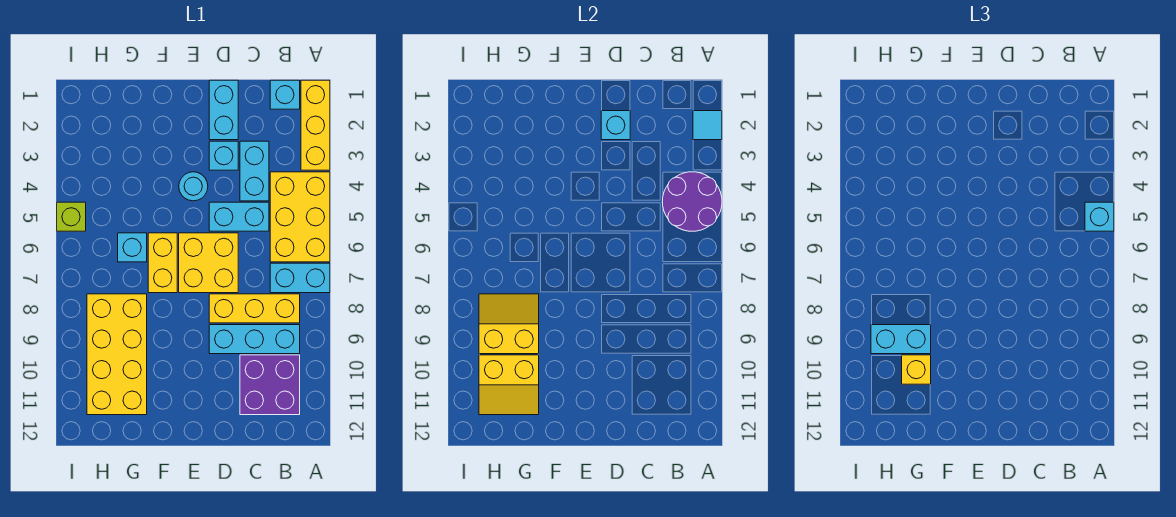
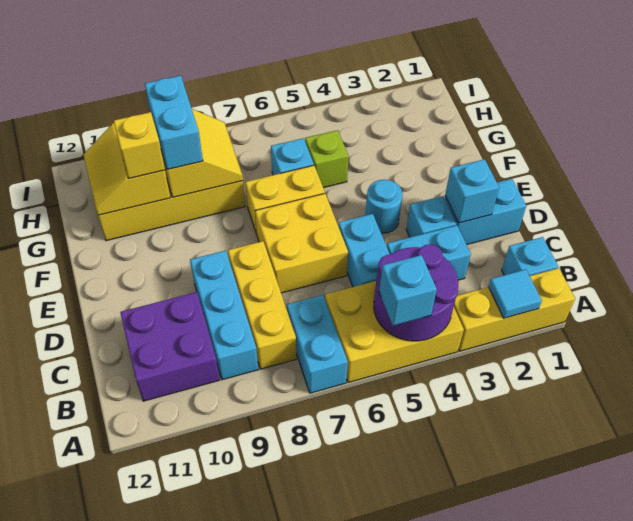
lime brick I5 level 1 -> lime brick G5 level 1

